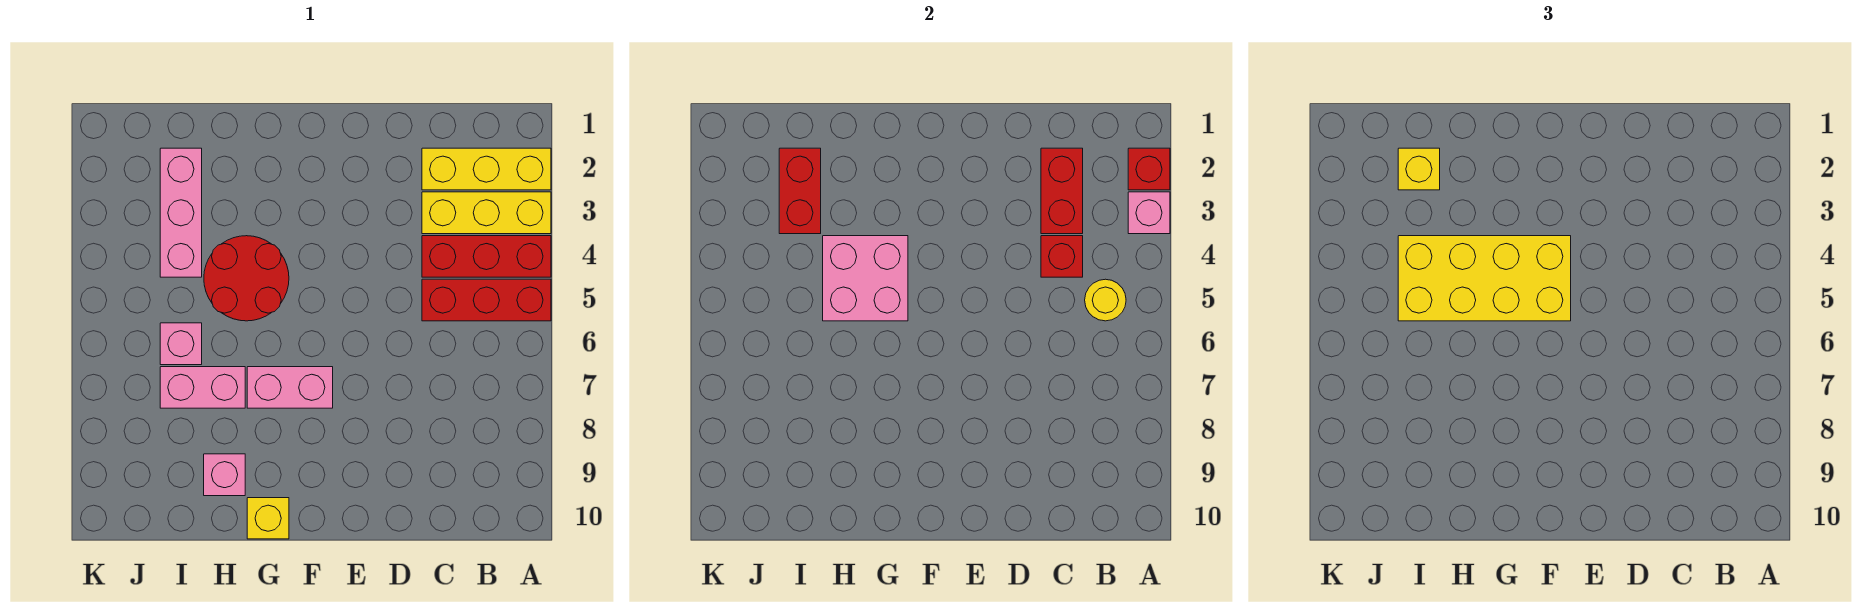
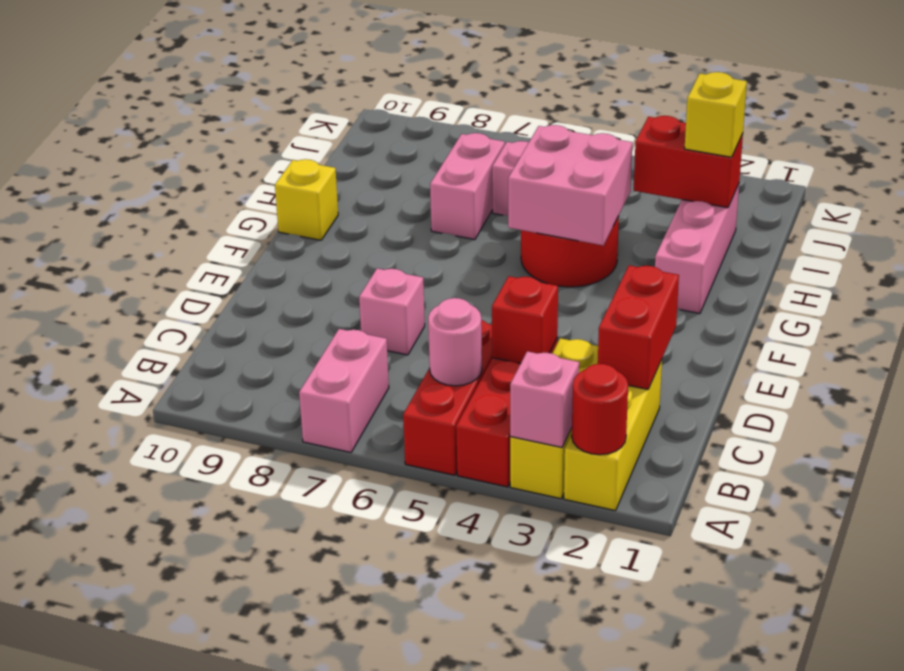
red brick A2 level 2 -> red round brick A2 level 2
yellow round brick B5 level 2 -> pink round brick B5 level 2
red brick C2:C3 level 2 -> red brick C2:D2 level 2
yellow brick F4:I5 level 3 -> none
pink brick F7:G7 level 1 -> pink brick A7:B7 level 1
pink brick H9 level 1 -> pink brick D7 level 1
pink brick I2:I4 level 1 -> pink brick G2:I2 level 1

